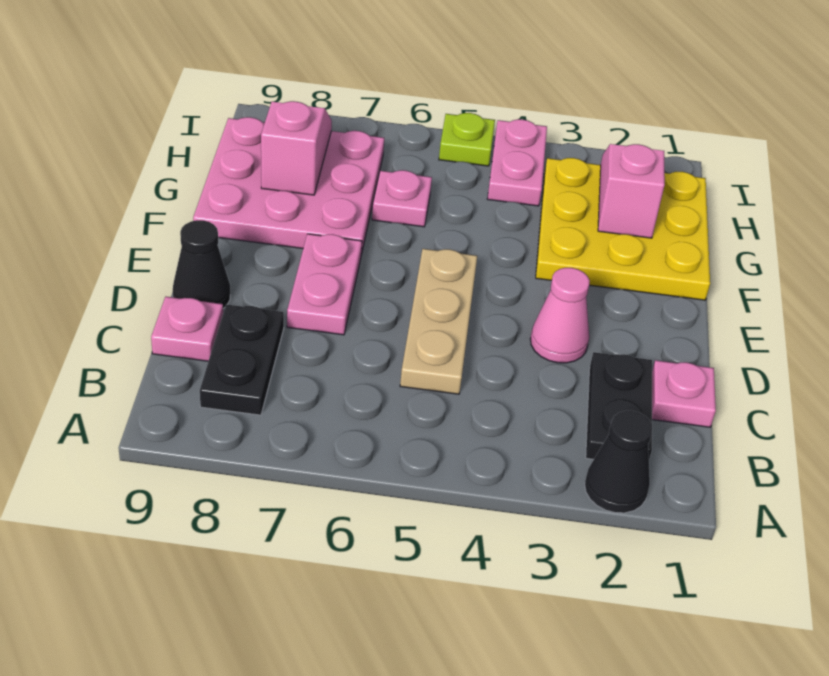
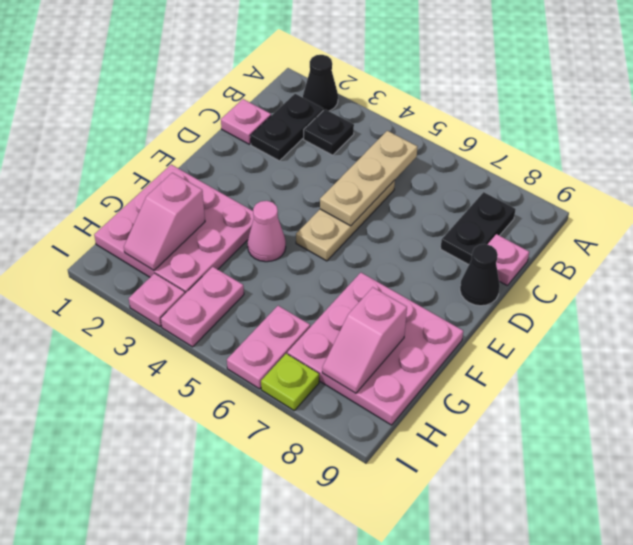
none -> black plate B3 level 1
none -> tan plate B5:D5 level 2
pink cone D3 level 1 -> pink cone F4 level 1
pink plate D7:E7 level 1 -> pink plate H6:I6 level 1
yellow plate F1:H3 level 1 -> pink plate F1:H3 level 1
pink plate G6 level 1 -> pink plate I3 level 1
lime plate I5 level 1 -> lime plate I7 level 1

